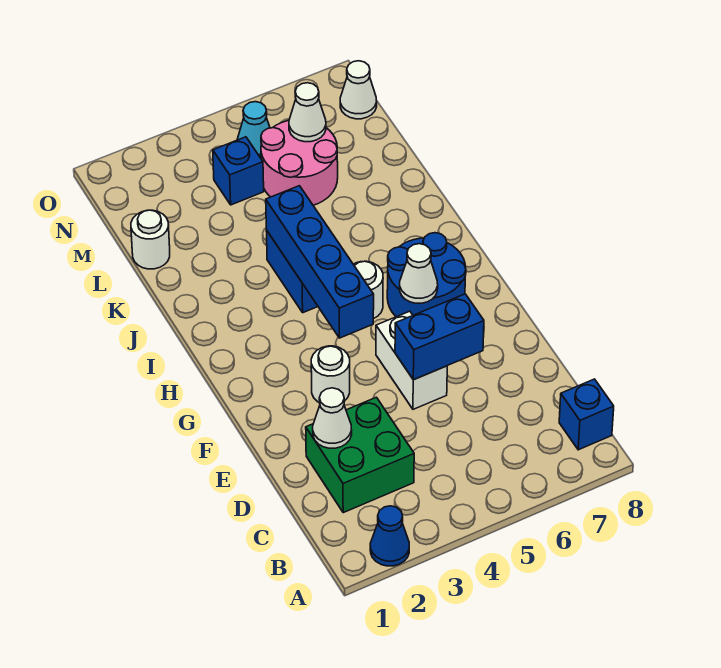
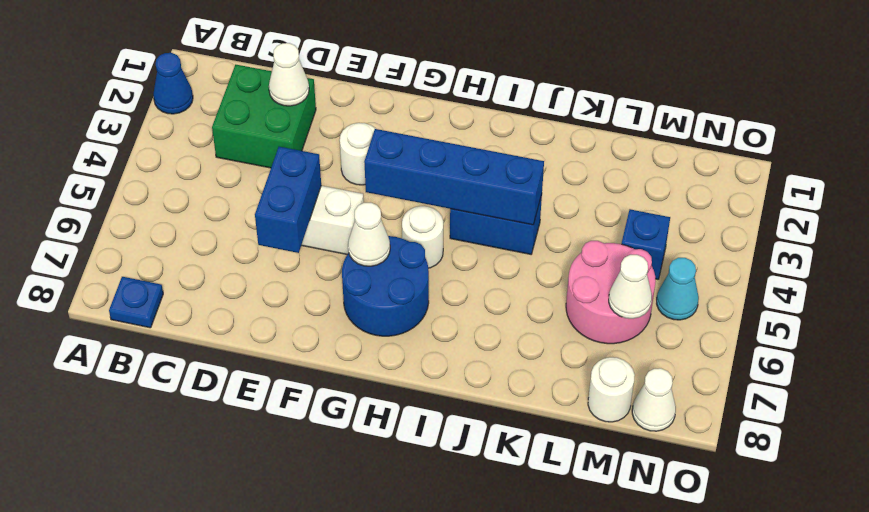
blue brick B8 level 1 -> blue plate B8 level 1
white round brick L1 level 1 -> white round brick M8 level 1

